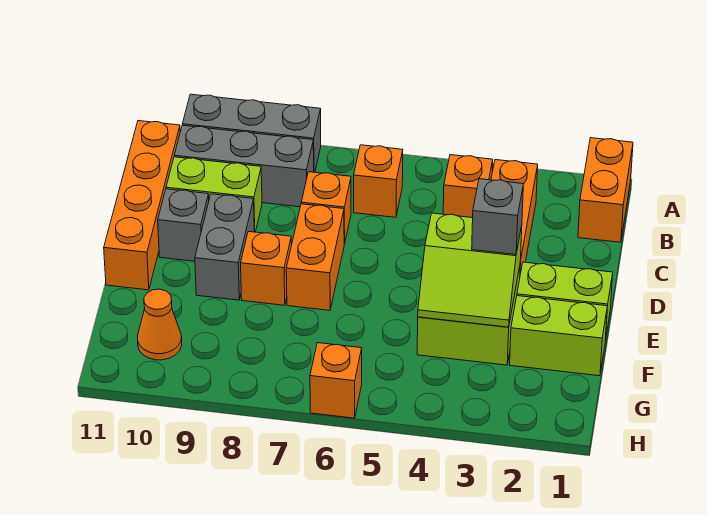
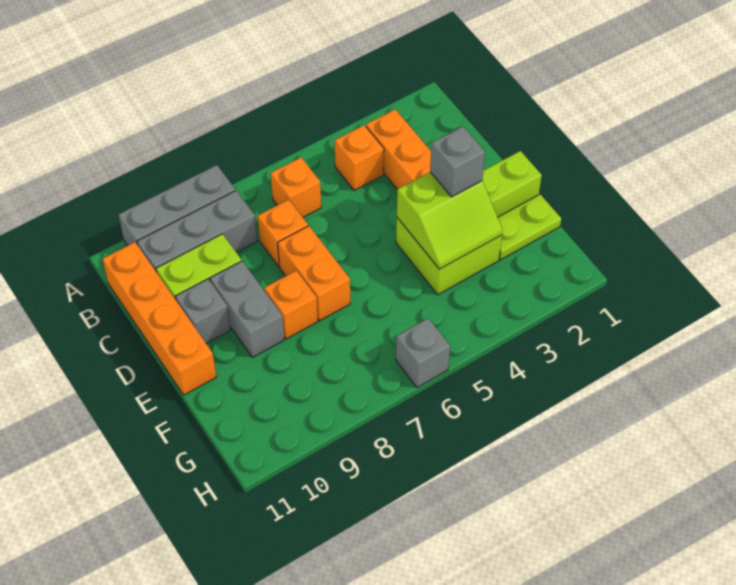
orange brick A1:B1 level 1 -> none
lime brick F1:F2 level 1 -> lime plate F1:F2 level 1
orange cone G10 level 1 -> none
orange brick H6 level 1 -> grey brick H6 level 1

